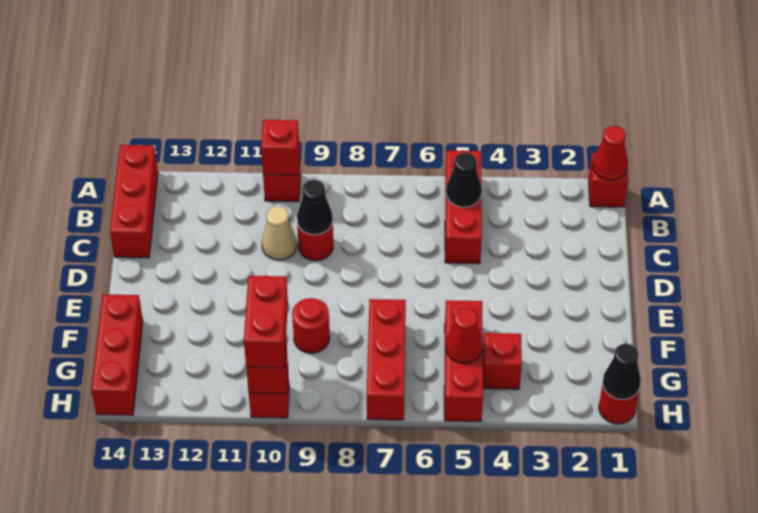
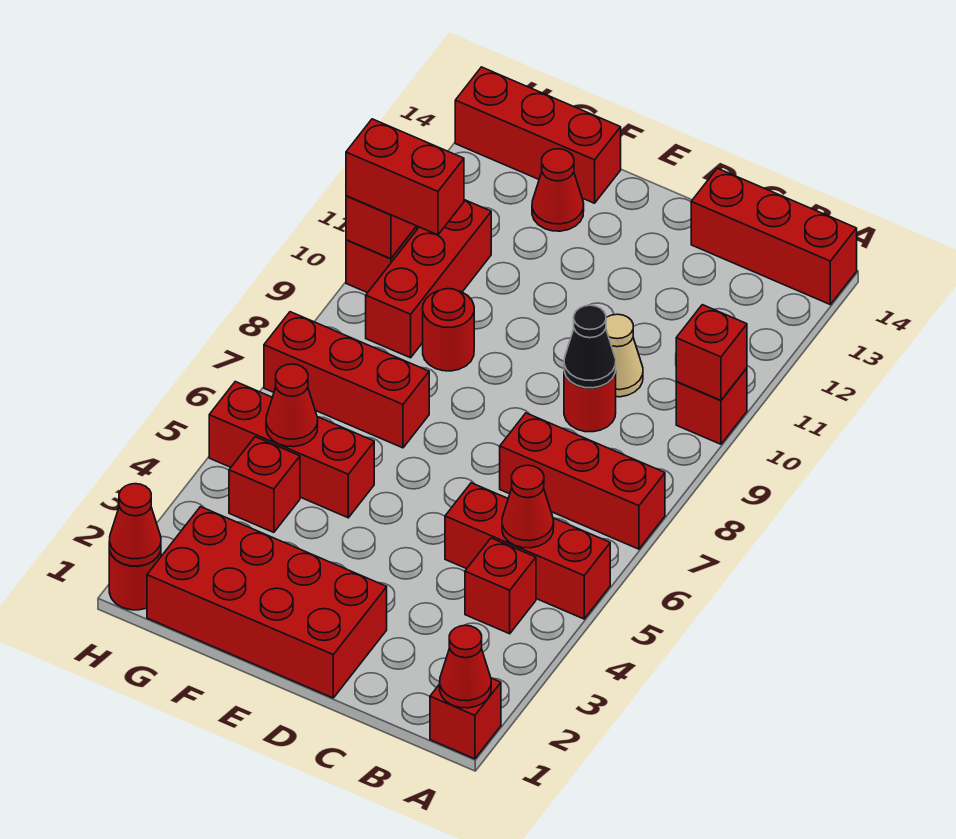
none -> red brick A7:C7 level 1
none -> red brick B4 level 1
black cone B5 level 2 -> red cone B5 level 2
none -> red brick D1:G2 level 1
none -> red cone F13 level 1
none -> red brick G9:G11 level 1
black cone H1 level 2 -> red cone H1 level 2

